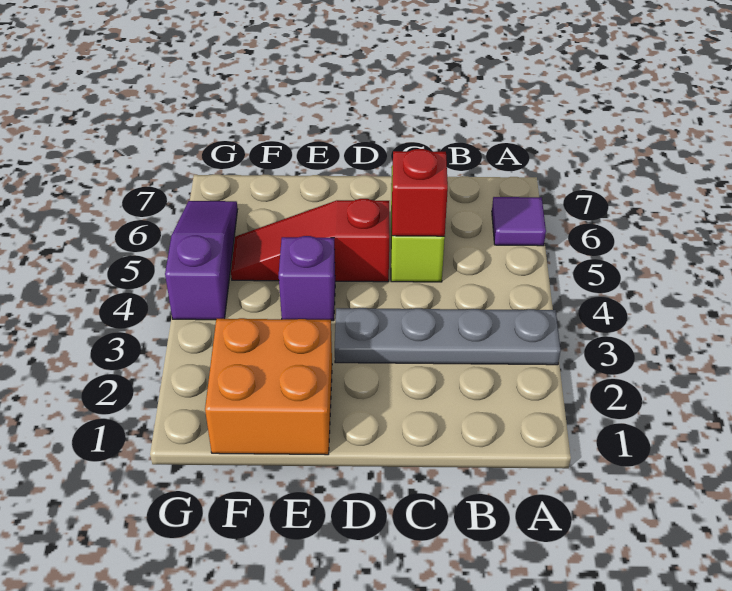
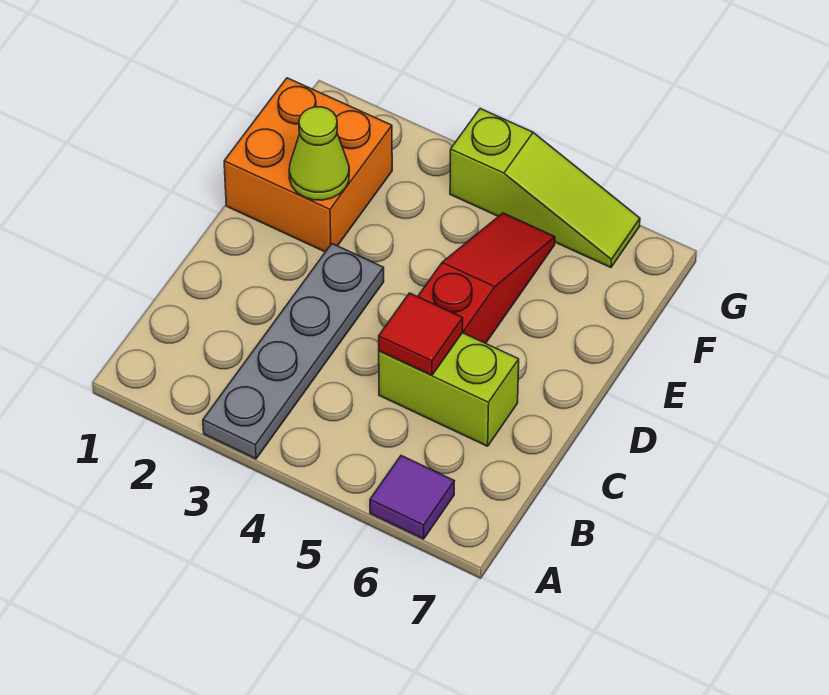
red brick C5 level 2 -> red tile C5 level 2
none -> lime cone E2 level 2
purple brick E4 level 1 -> none
purple slope G4:G6 level 1 top 4 -> lime slope G4:G6 level 1 top 4

